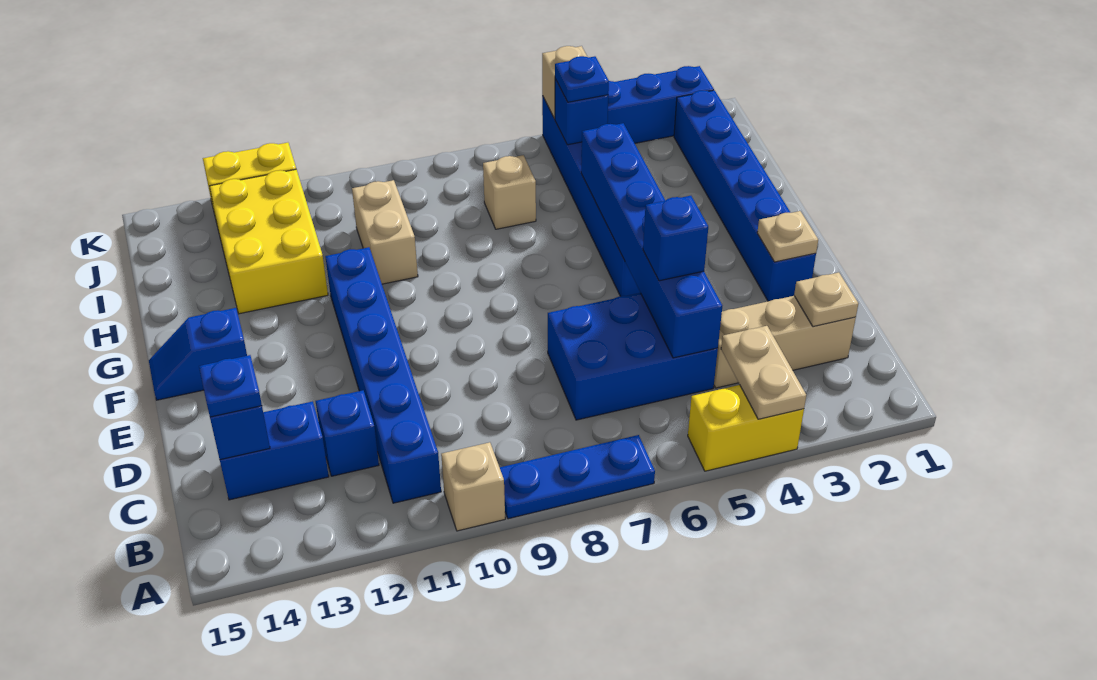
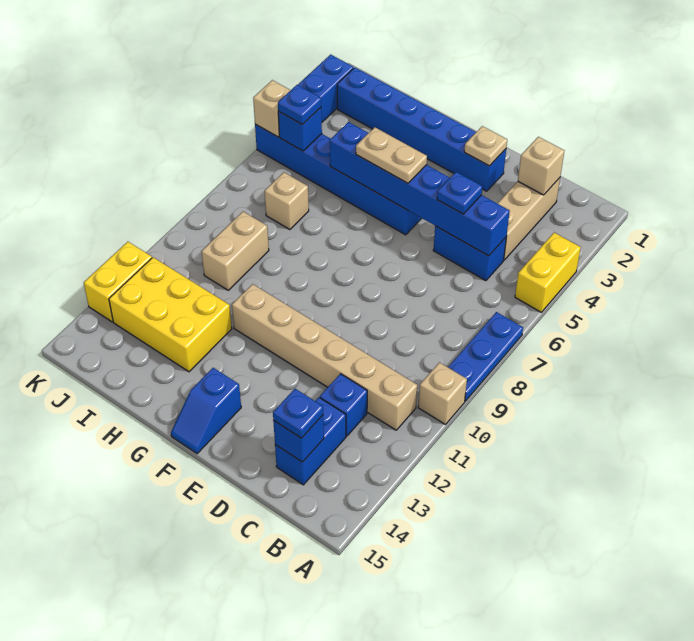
tan plate A4:B4 level 2 -> tan plate F5:G5 level 3
blue brick B11:G11 level 1 -> tan brick B11:G11 level 1
tan plate C2 level 2 -> tan brick C2 level 2
blue brick C5:D7 level 1 -> blue brick C5:D5 level 1
blue brick D5 level 3 -> blue plate D5 level 3
tan brick H10:I10 level 1 -> tan brick I9:I10 level 1

